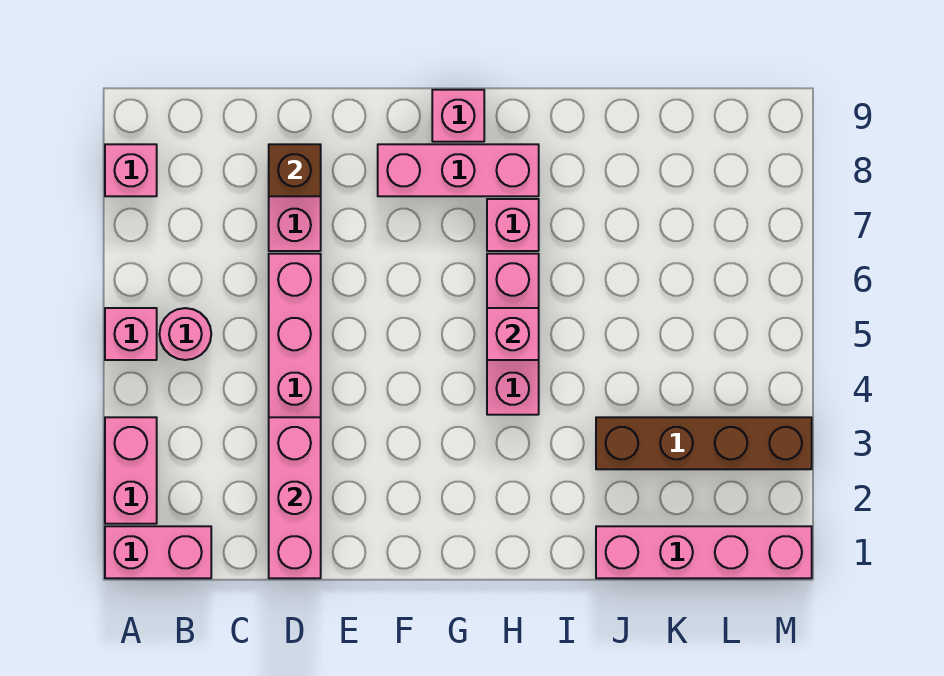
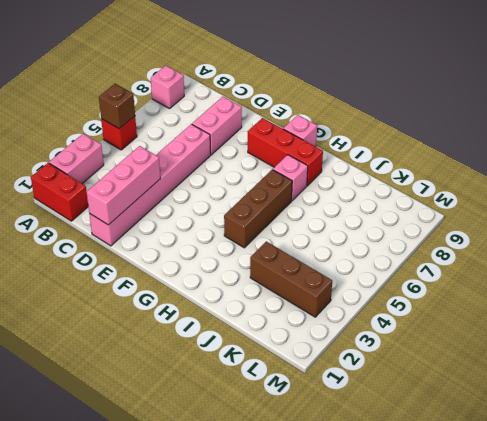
pink brick A1:B1 level 1 -> red brick A1:B1 level 1
pink brick A5 level 1 -> red brick A5 level 1
pink round brick B5 level 1 -> none
brown brick D8 level 2 -> brown brick A5 level 2
pink brick F8:H8 level 1 -> red brick F8:H8 level 1
pink brick H4:H6 level 1 -> brown brick H4:H6 level 1
pink brick H5 level 2 -> none
pink brick J1:M1 level 1 -> none
brown brick J3:M3 level 1 -> brown brick J3:L3 level 1

